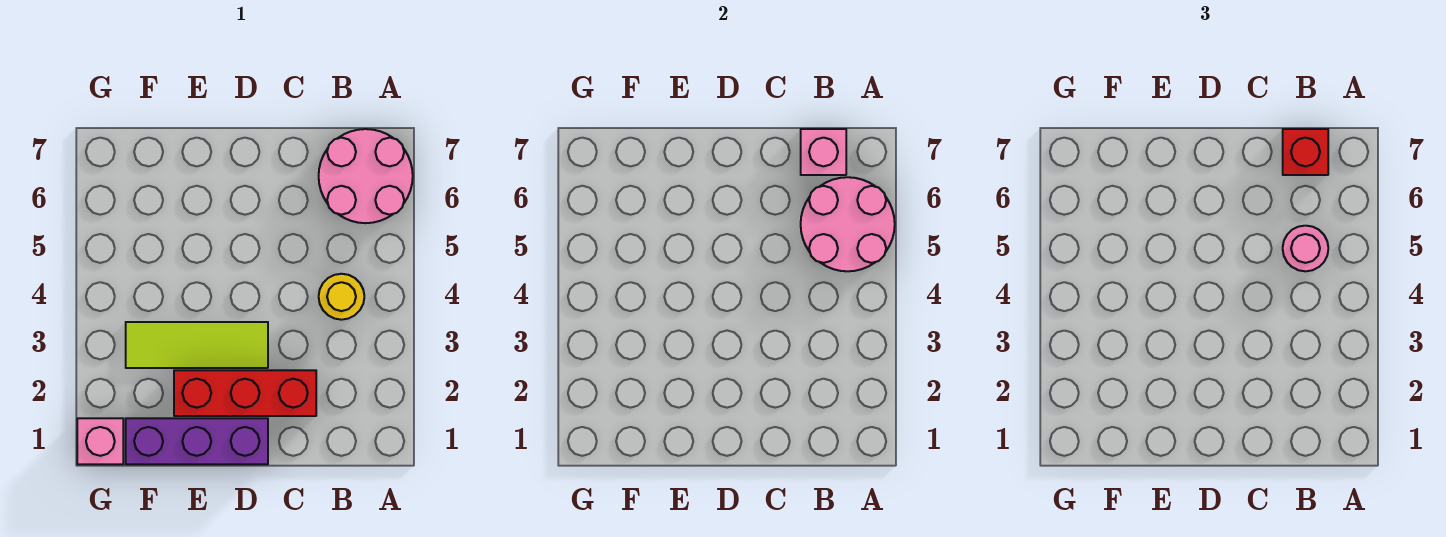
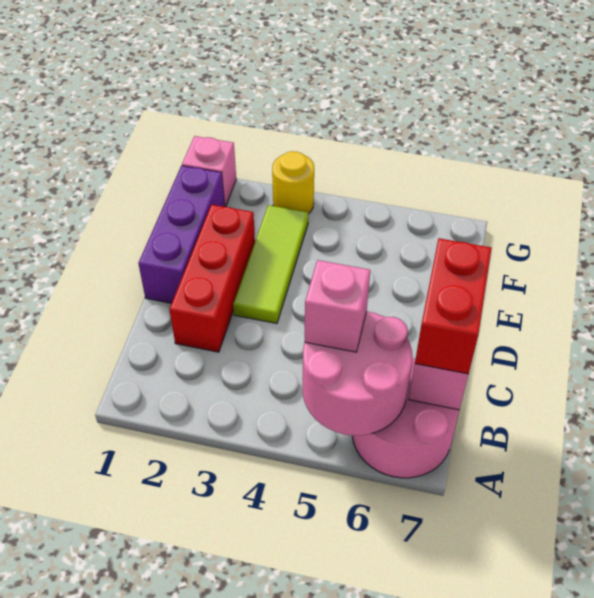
yellow round brick B4 level 1 -> yellow round brick G3 level 1
pink round brick B5 level 3 -> pink brick B5 level 3
red brick B7 level 3 -> red brick B7:C7 level 3

